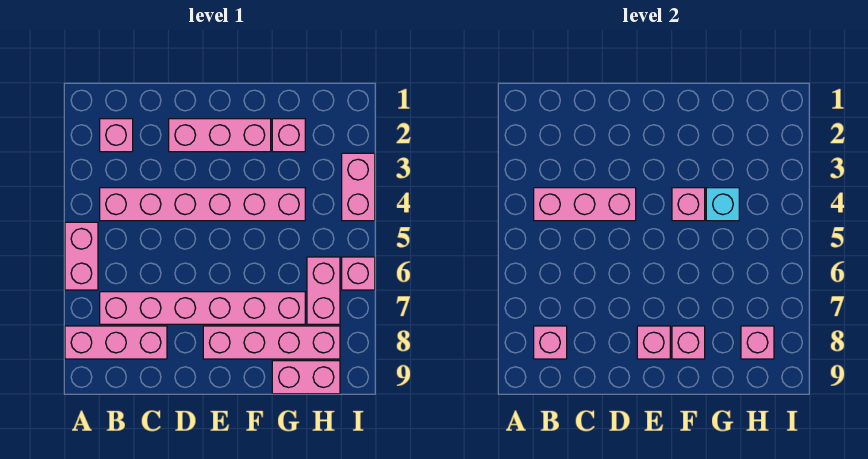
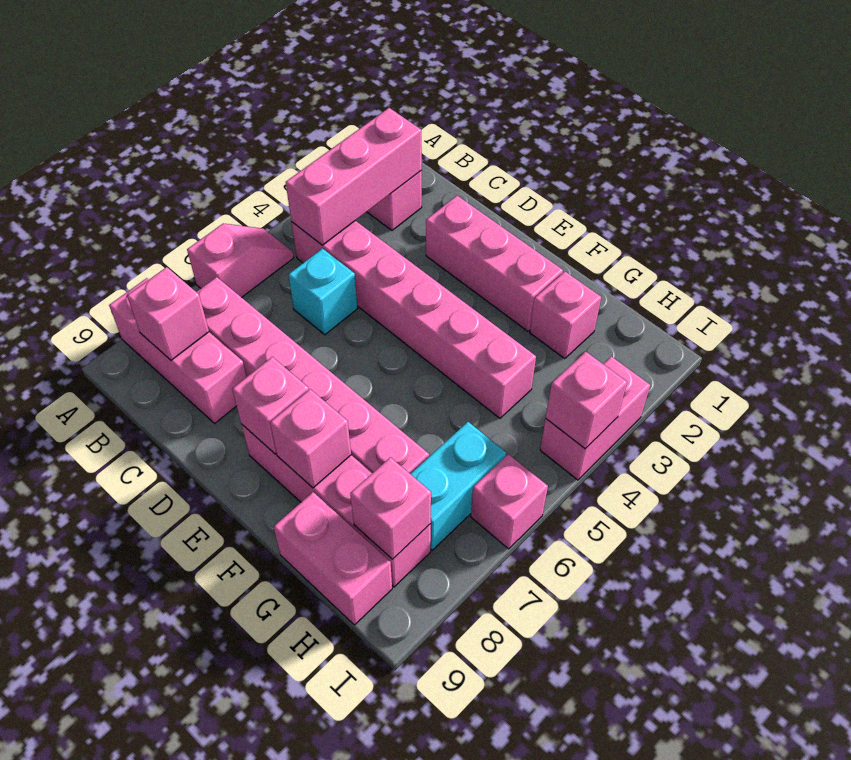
pink brick A5:A6 level 1 -> pink slope A5:A6 level 1 top 6
pink brick B4:D4 level 2 -> pink brick B2:B4 level 2
pink brick F4 level 2 -> pink brick I4 level 2
cyan brick G4 level 2 -> cyan brick C5 level 1
pink brick H6:H7 level 1 -> cyan brick H6:H7 level 1

